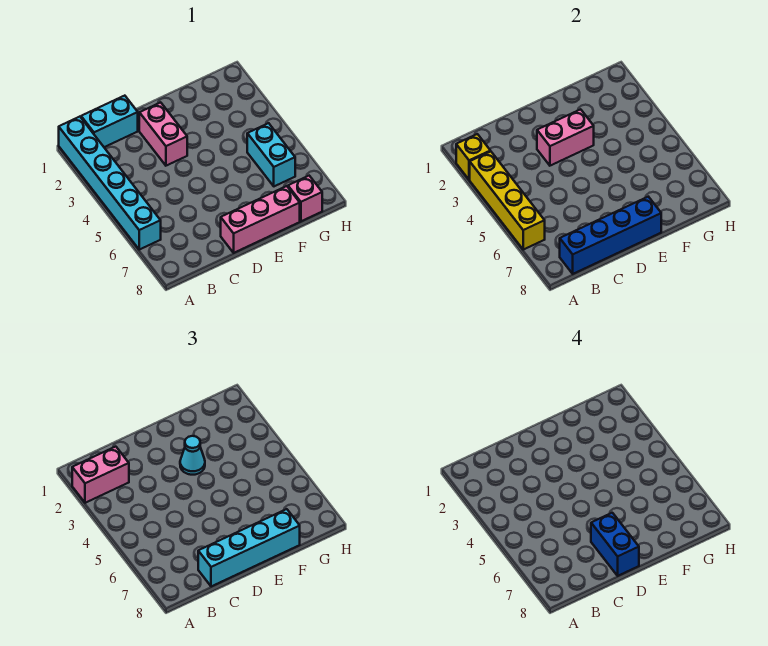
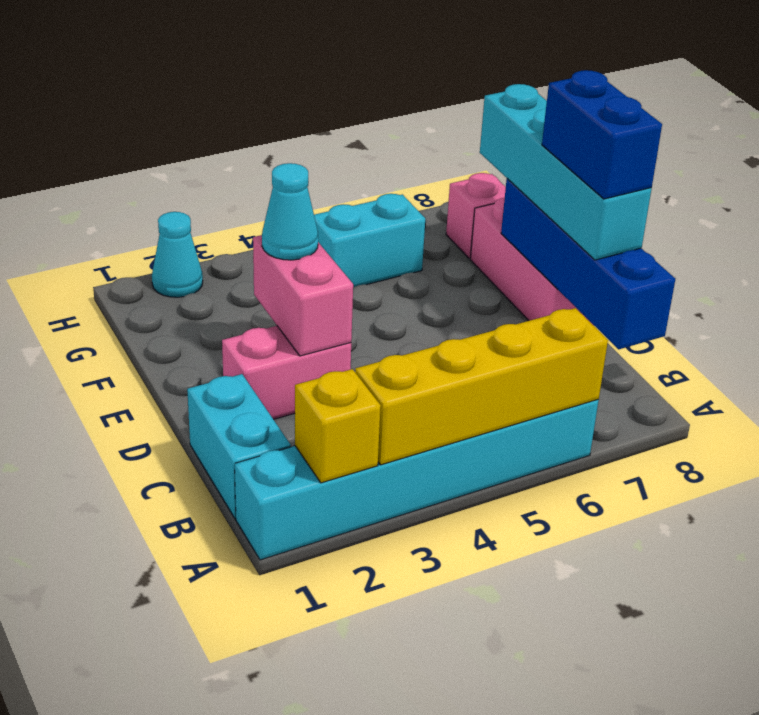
pink brick A2:B2 level 3 -> none
blue brick D7:D8 level 4 -> blue brick C8:D8 level 4
none -> cyan cone H2 level 1

